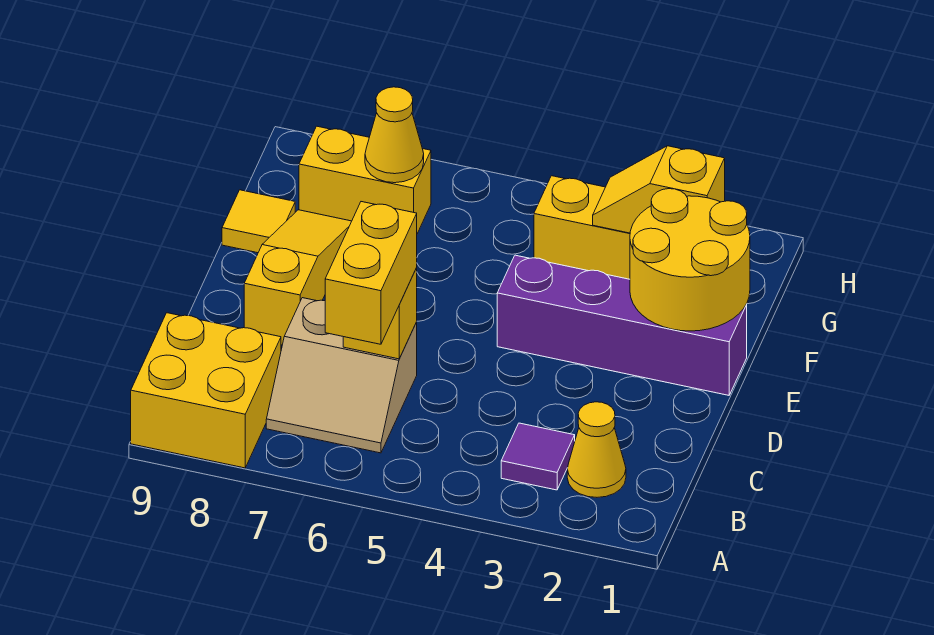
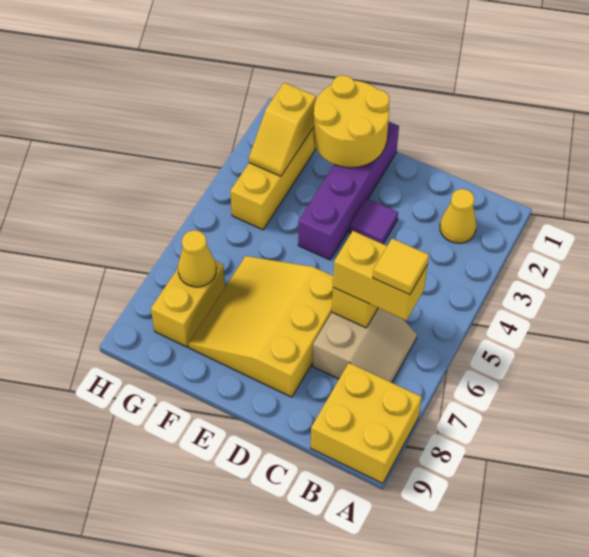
purple tile B3 level 1 -> purple tile D3 level 1
yellow slope D8:F8 level 1 top D -> yellow slope D6:F8 level 1 top D
yellow tile F9 level 1 -> yellow tile B6 level 4

